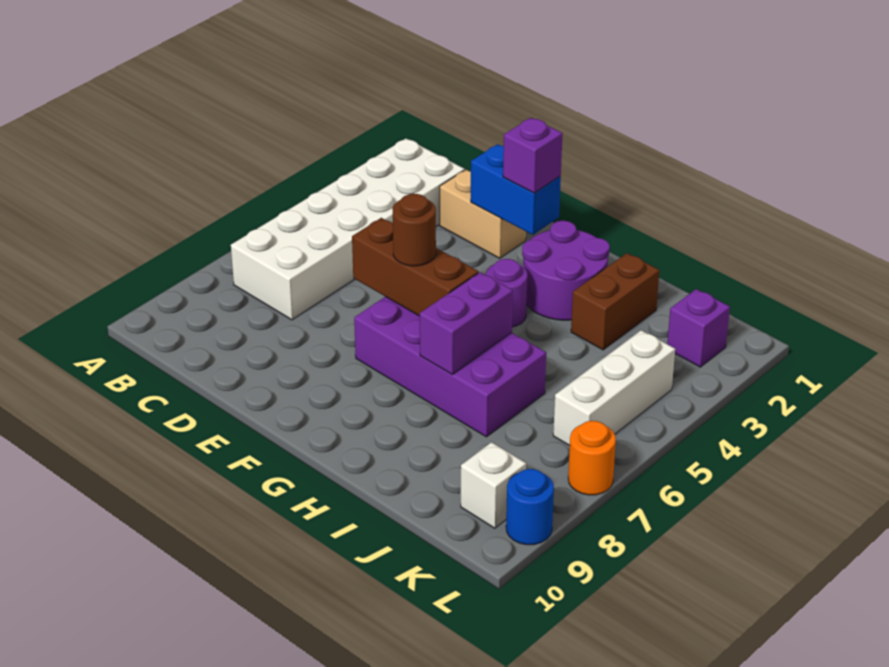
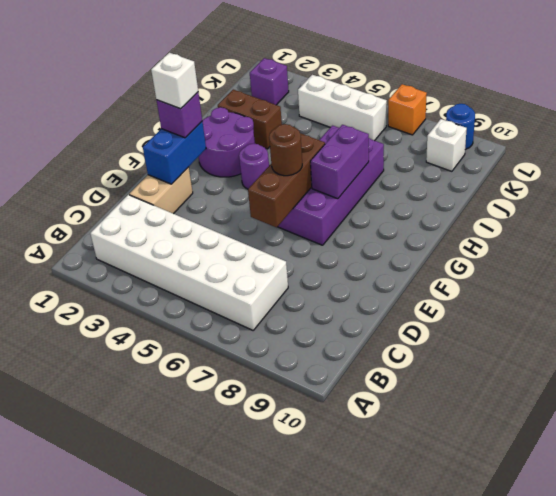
none -> white brick F2 level 4
purple brick H6:H7 level 2 -> purple brick G7:H7 level 2
orange round brick L7 level 1 -> orange brick L7 level 1

